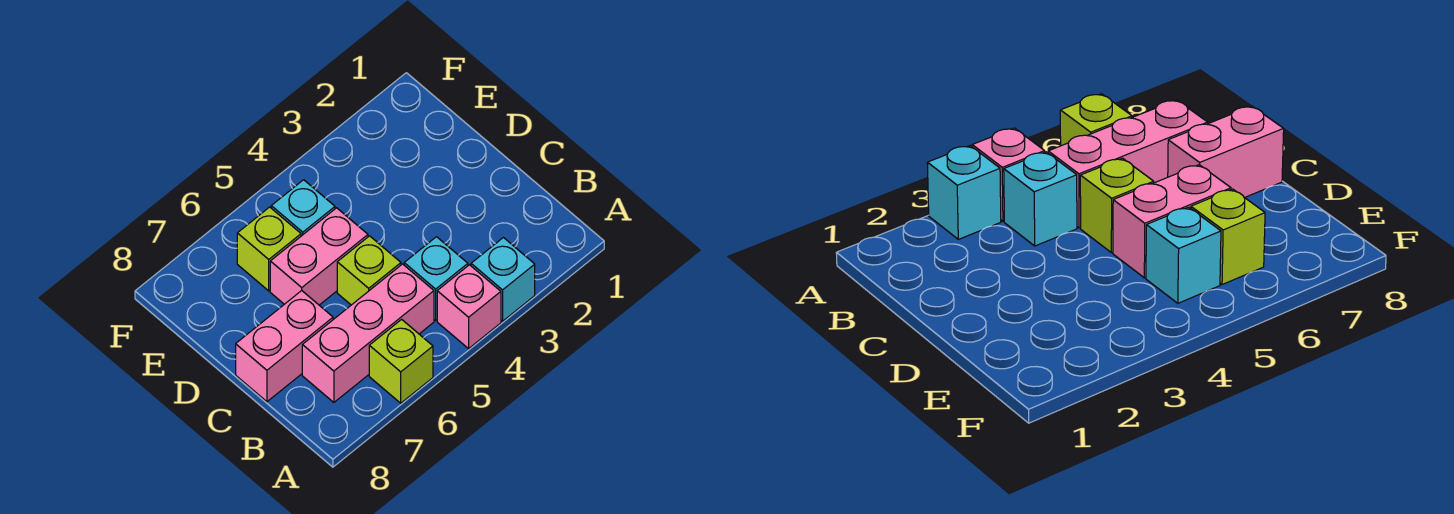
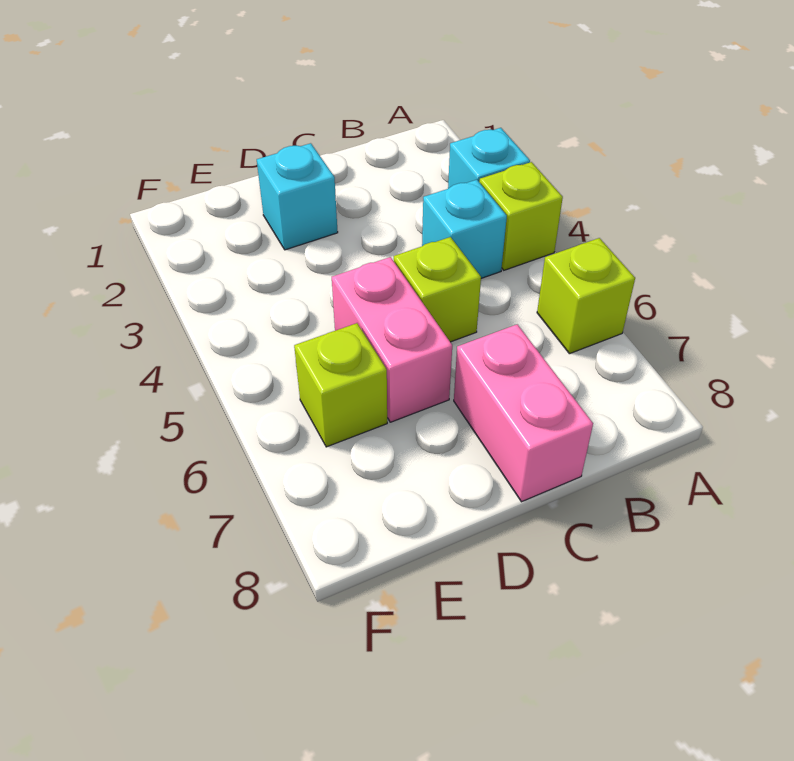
pink brick A4 level 1 -> lime brick A4 level 1
pink brick B5:B7 level 1 -> none
cyan brick E5 level 1 -> cyan brick D2 level 1

